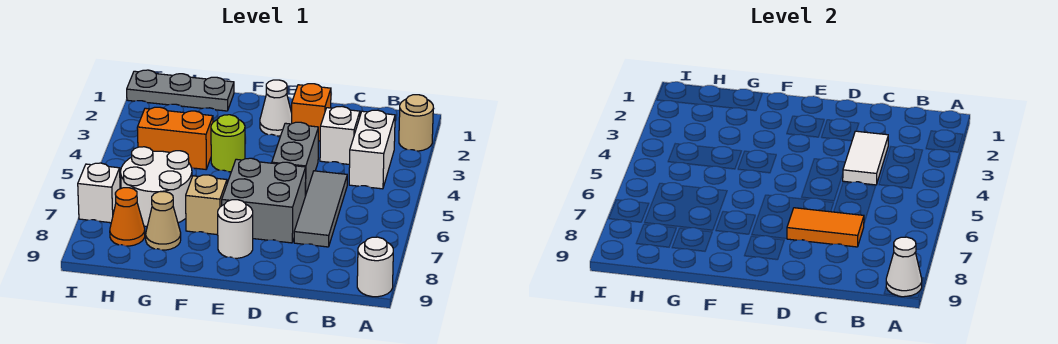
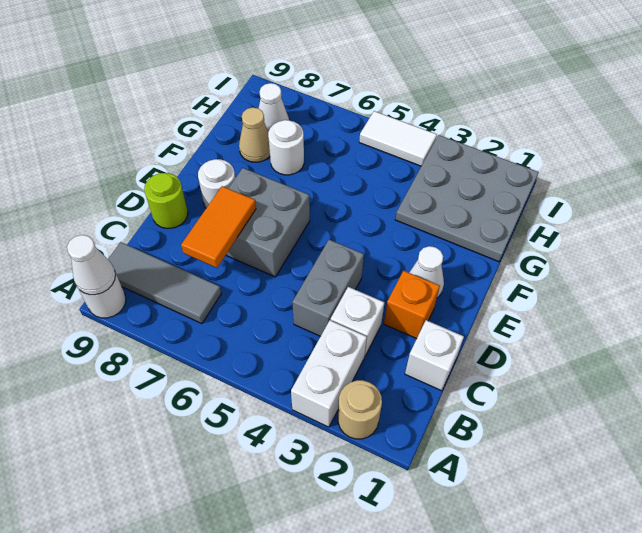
white brick B3:B4 level 1 -> white brick A3:B3 level 1
white tile C3:C4 level 2 -> white tile I4:I5 level 1
grey tile C5:C7 level 1 -> grey tile B7:B9 level 1
grey brick D4:D5 level 1 -> grey brick C4:D4 level 1
lime round brick F4 level 1 -> lime round brick D9 level 1
tan brick F7 level 1 -> none
grey plate G1:I1 level 1 -> grey plate G1:I3 level 1
orange brick G4:H4 level 1 -> none
white round brick G6:H7 level 1 -> white round brick G7 level 1
orange cone H8 level 1 -> white cone H8 level 1
white brick I7 level 1 -> white brick C1 level 1

